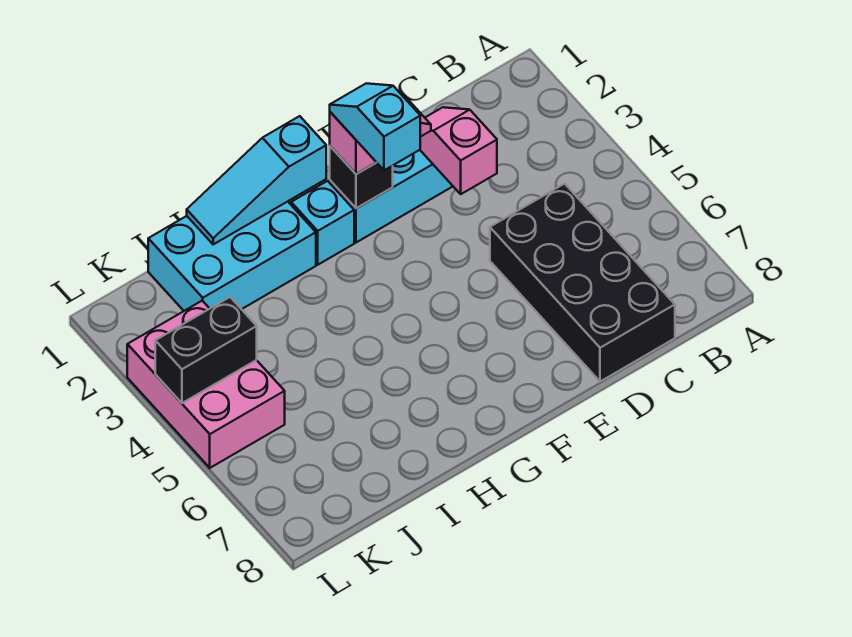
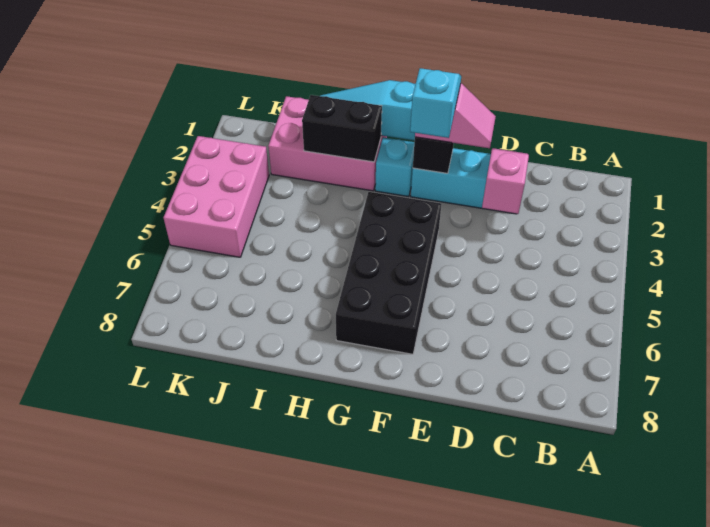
black brick C5:D8 level 1 -> black brick F4:G7 level 1
cyan brick H1:J2 level 1 -> pink brick H1:J2 level 1
black brick K4:L4 level 2 -> black brick H2:I2 level 2

